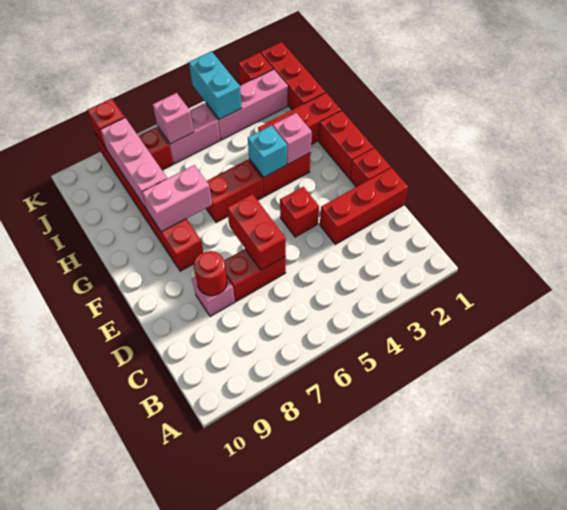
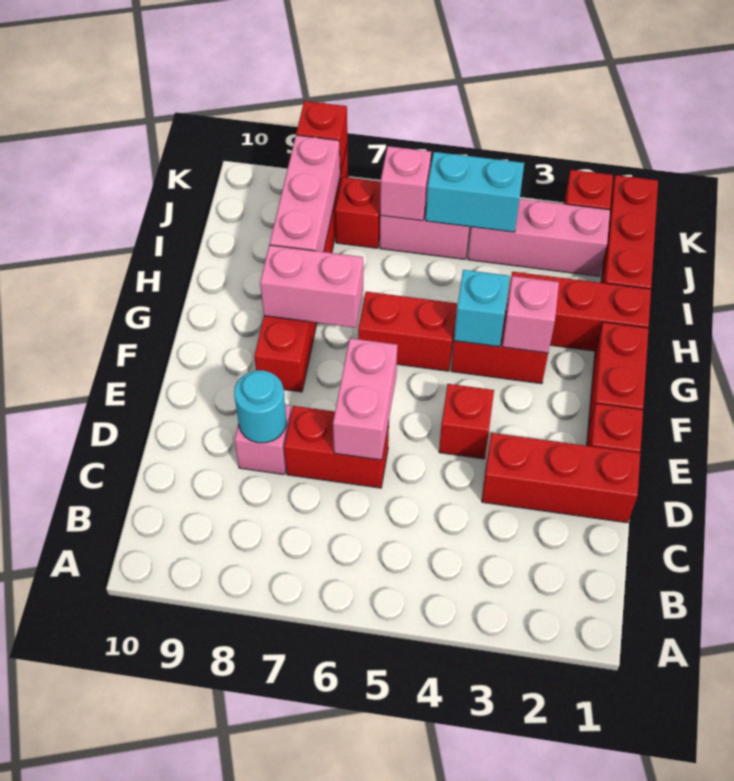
red brick D6:E6 level 2 -> pink brick D6:E6 level 2
red round brick D8 level 2 -> cyan round brick D8 level 2
cyan brick J4:K4 level 2 -> cyan brick J4:J5 level 2

